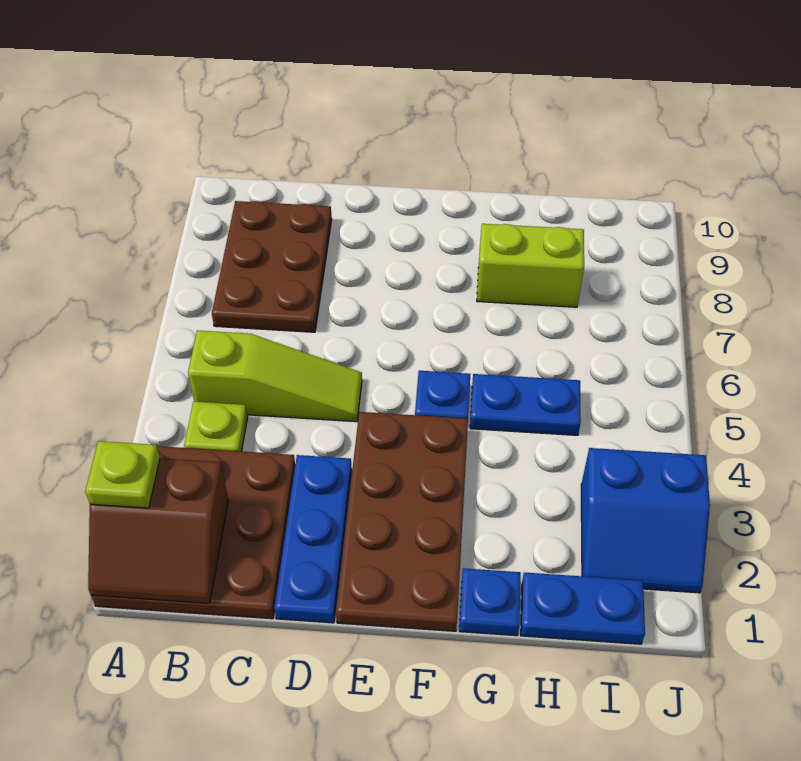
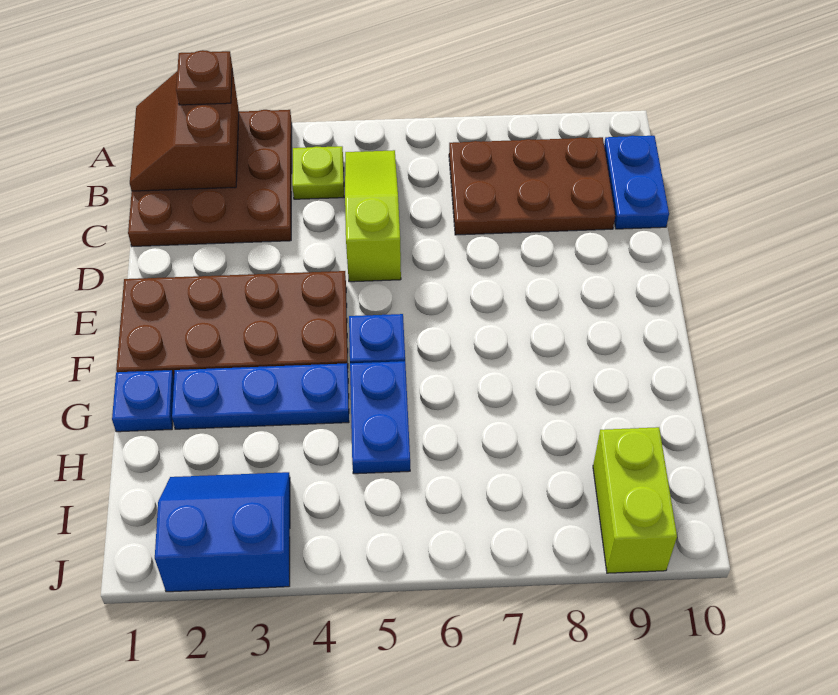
lime plate A2 level 3 -> brown plate A2 level 3
lime slope B5:D5 level 1 top B -> lime slope B5:D5 level 1 top D
blue plate D1:D3 level 1 -> blue plate G2:G4 level 1
lime brick G8:H8 level 1 -> lime brick I9:J9 level 1
blue plate H1:I1 level 1 -> blue plate B10:C10 level 1
blue slope I2:J3 level 1 top 3 -> blue slope I2:J3 level 1 top J

